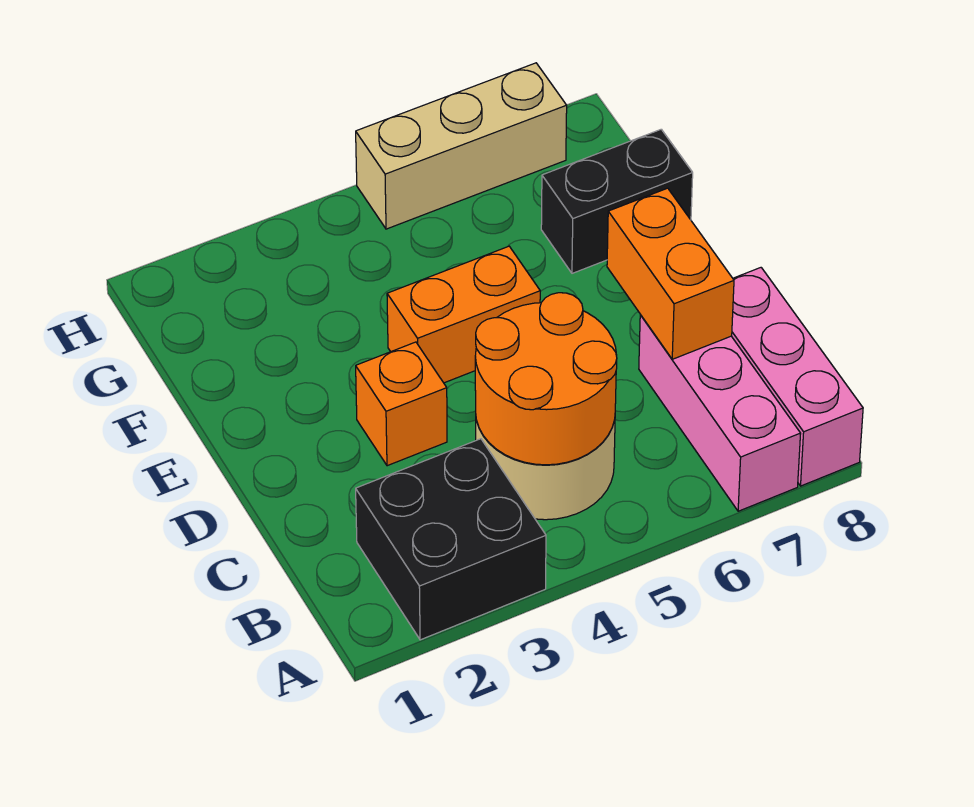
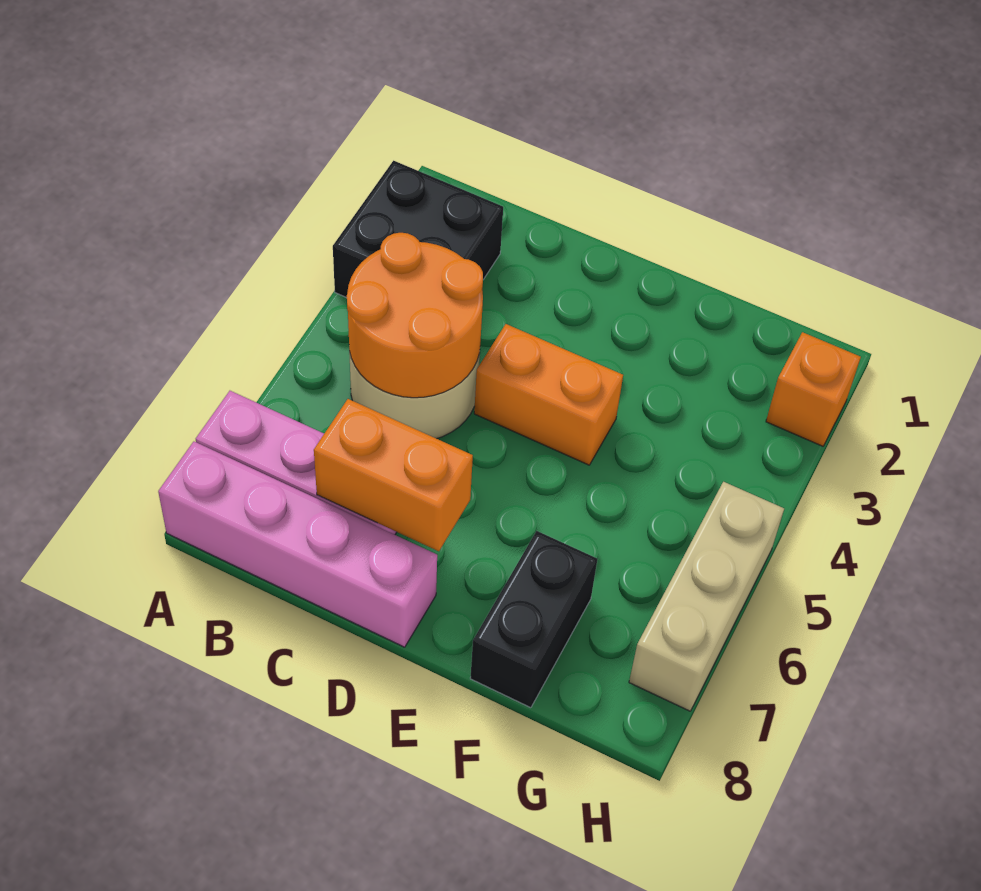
pink brick A8:C8 level 1 -> pink brick A8:D8 level 1
orange brick D3 level 1 -> orange brick H2 level 1
orange brick E4:E5 level 1 -> orange brick D4:E4 level 1

